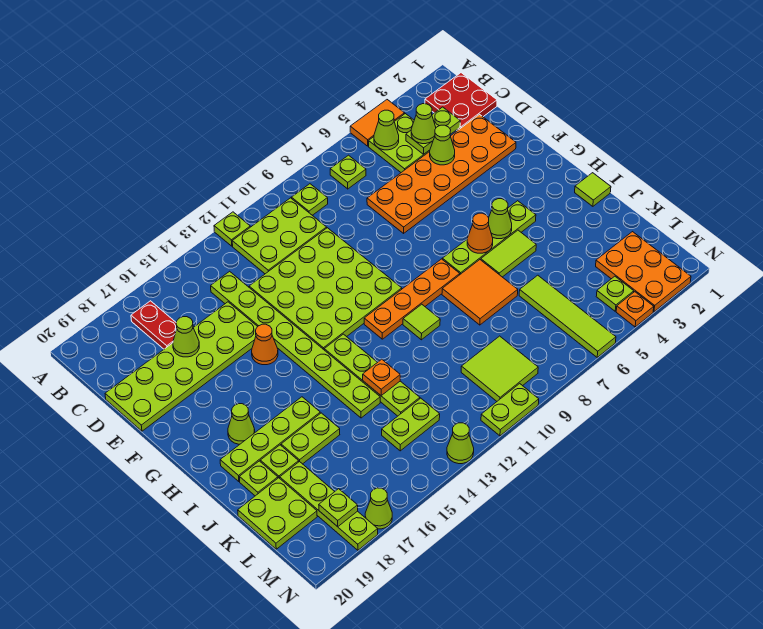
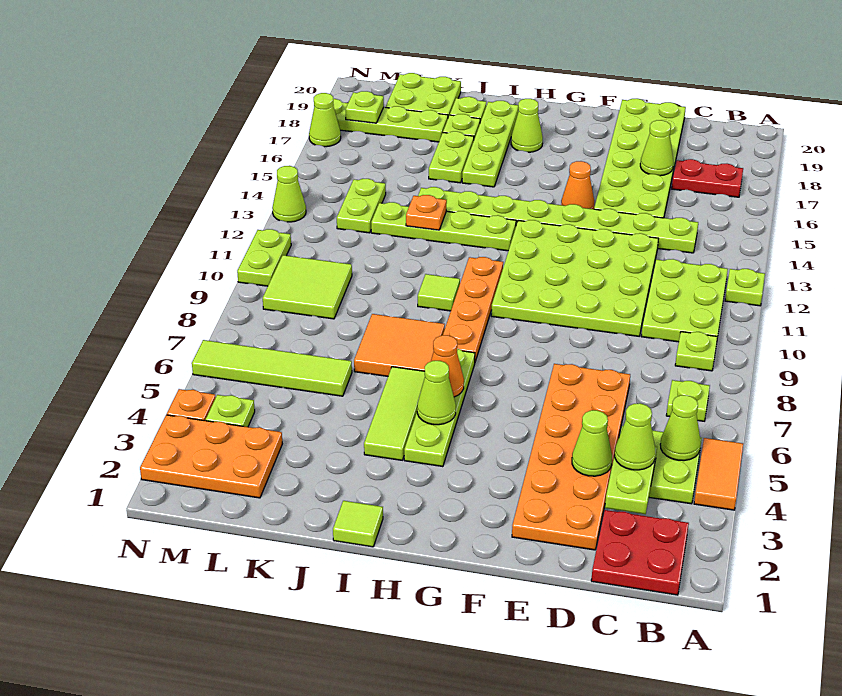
lime tile I5:I6 level 1 -> lime tile I4:I6 level 1

